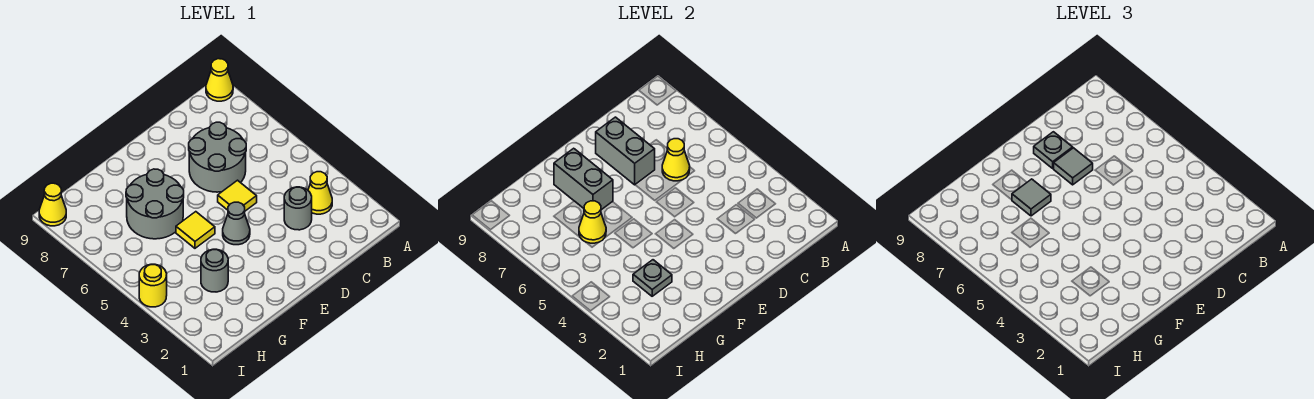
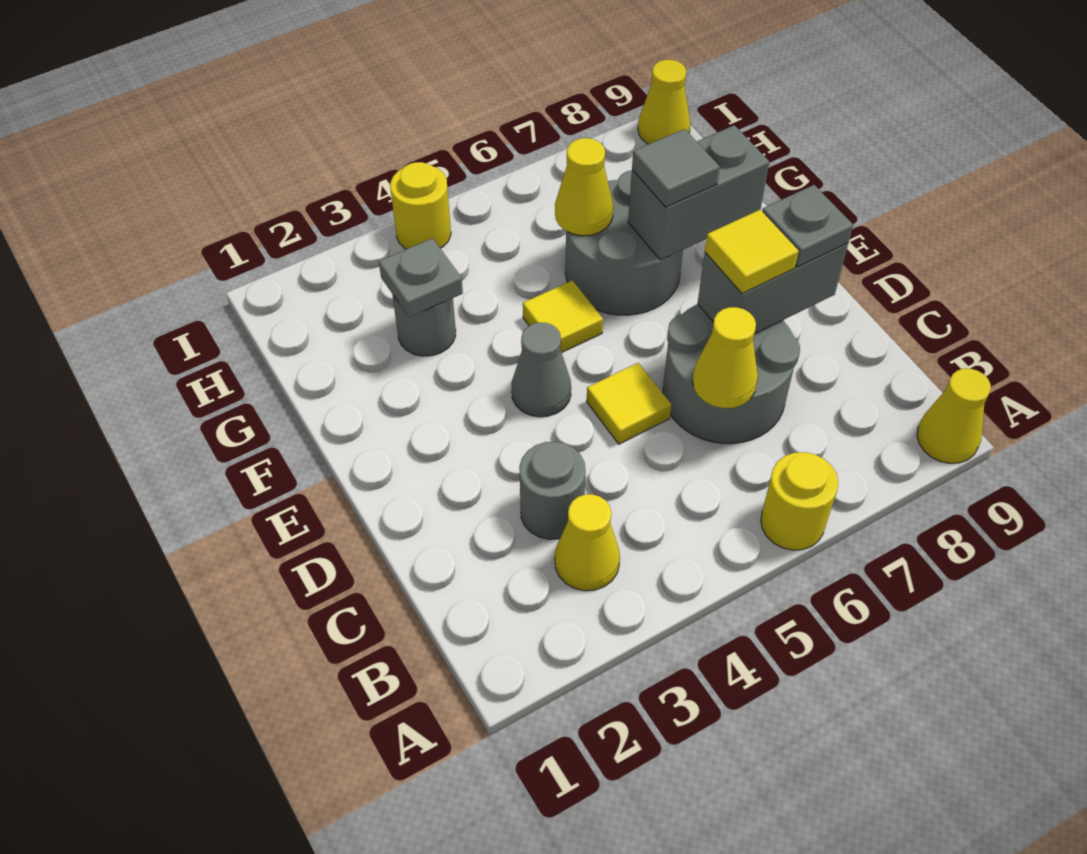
none -> yellow round brick A6 level 1
grey tile D7 level 3 -> yellow tile D7 level 3

